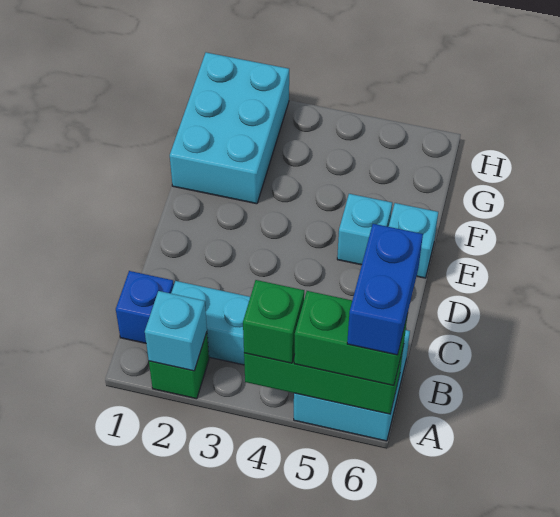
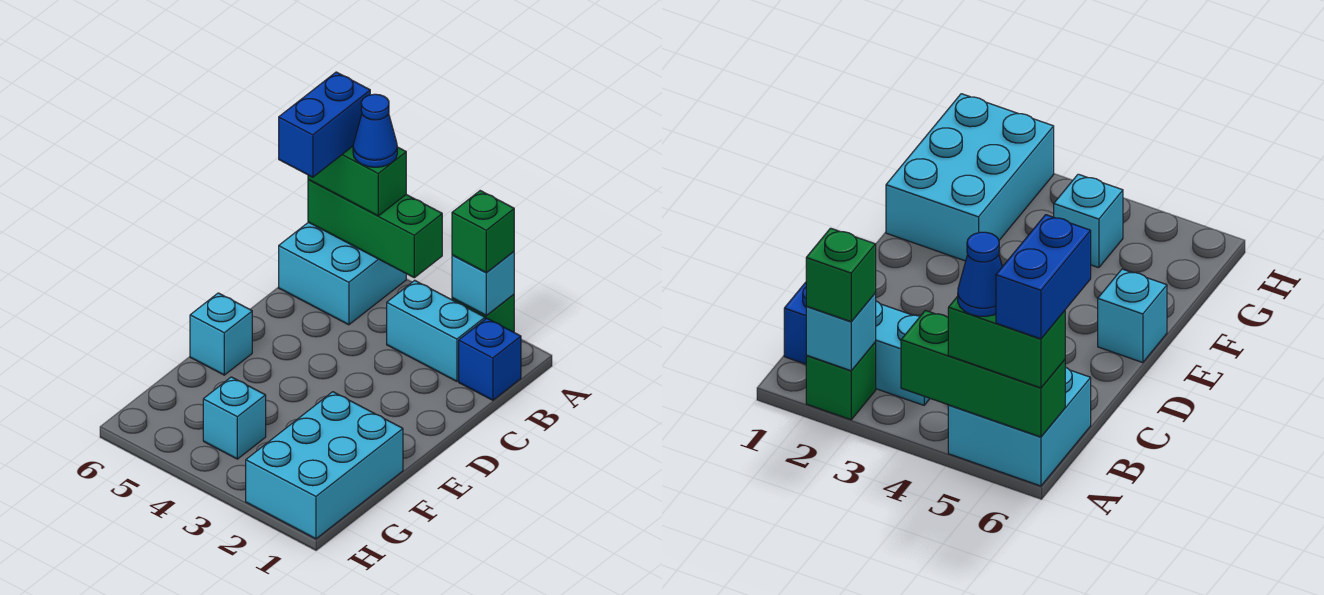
green brick A4 level 3 -> green brick A2 level 3
none -> blue cone A5 level 4
cyan brick E5 level 1 -> cyan brick G4 level 1

